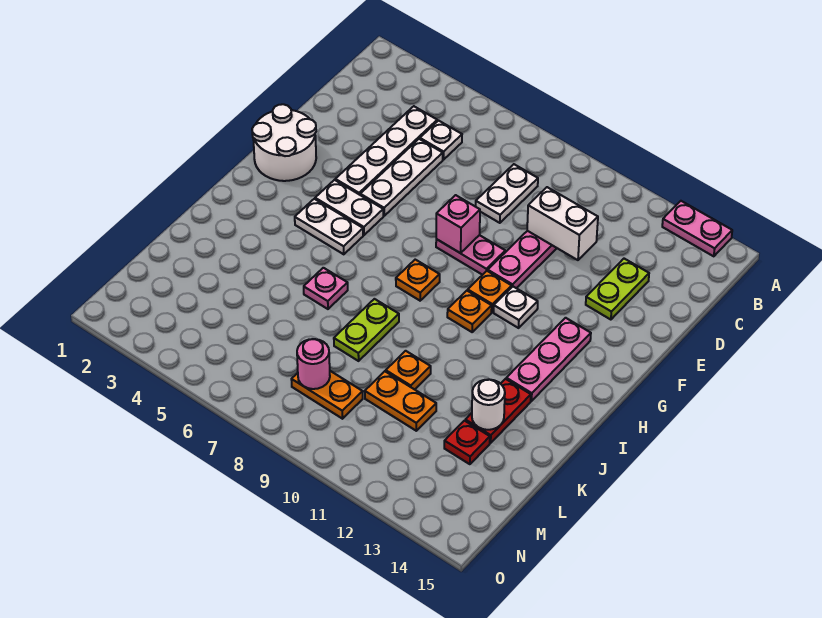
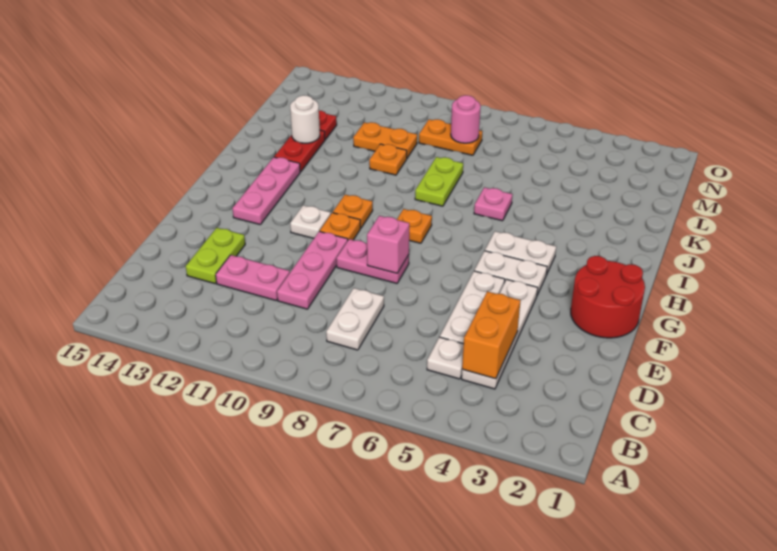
pink plate A13:A14 level 1 -> pink plate D11:D12 level 1
none -> orange brick C4:D4 level 2
white brick D10:D11 level 2 -> none
white round brick F1:G2 level 1 -> red round brick F1:G2 level 1

